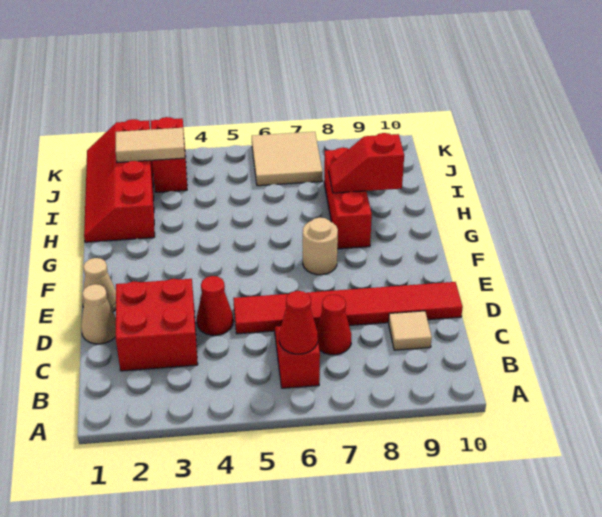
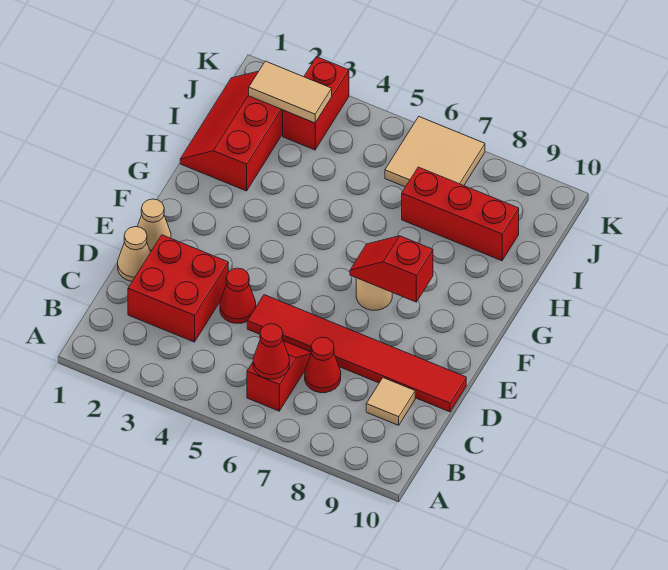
red brick G8:I8 level 1 -> red brick I7:I9 level 1
red slope H1:K2 level 1 top 2 -> red slope H1:J2 level 1 top 2
red slope H8:H9 level 2 top 9 -> red slope F7:F8 level 2 top 8

